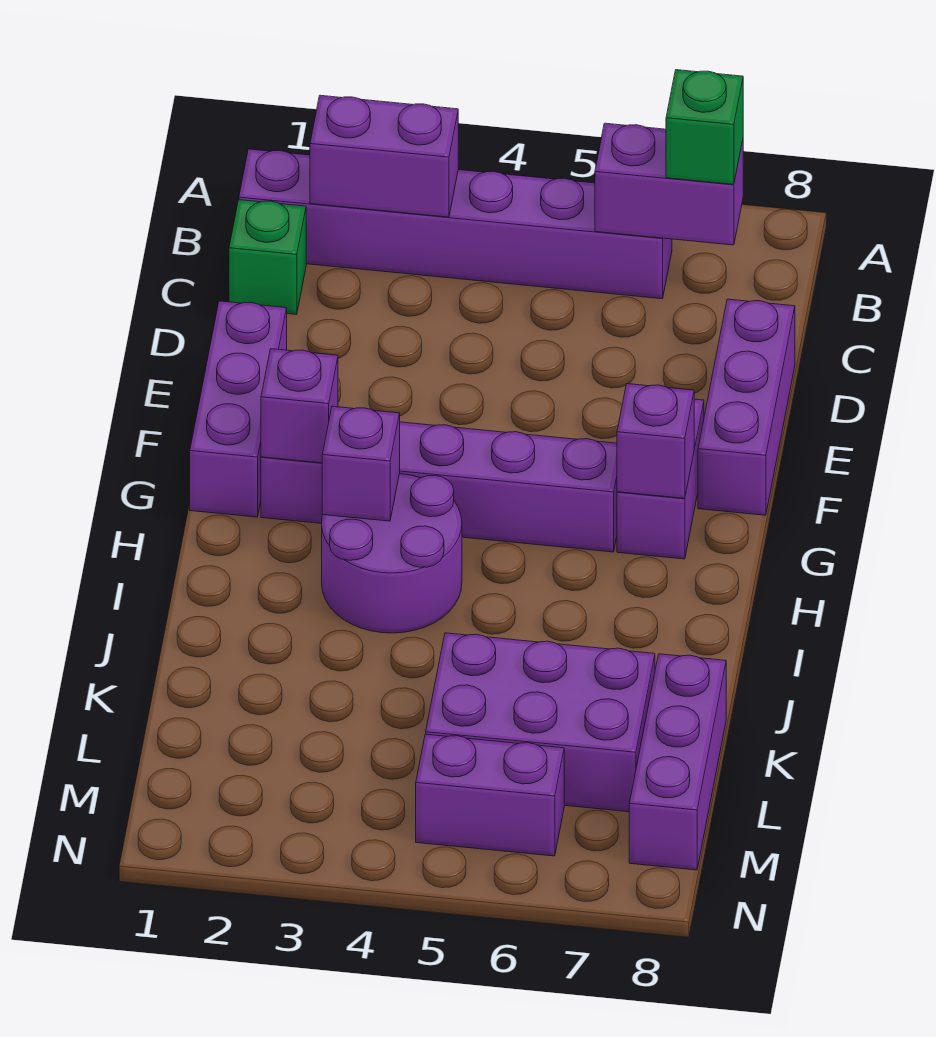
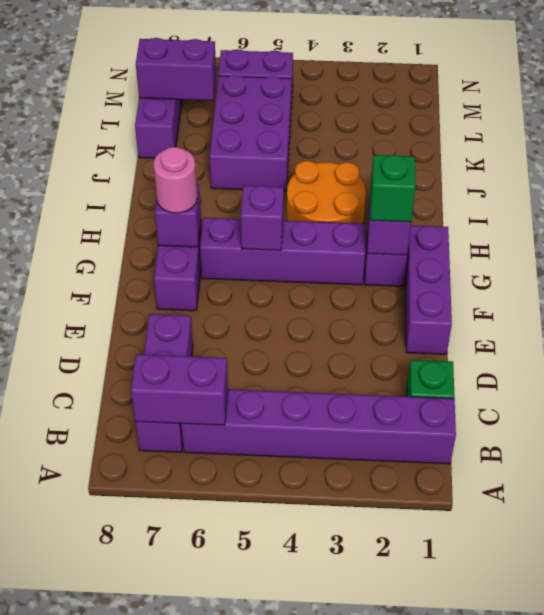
purple brick B2:B3 level 2 -> purple brick L7:L8 level 2
green brick B7 level 3 -> green brick G2 level 3
purple brick D8:F8 level 1 -> purple brick B7:D7 level 1
none -> pink round brick G7 level 3
purple round brick H3:I4 level 1 -> orange round brick H3:I4 level 1
purple brick H3 level 2 -> purple brick G5 level 2
purple brick K5:L7 level 1 -> purple brick J5:L6 level 1

